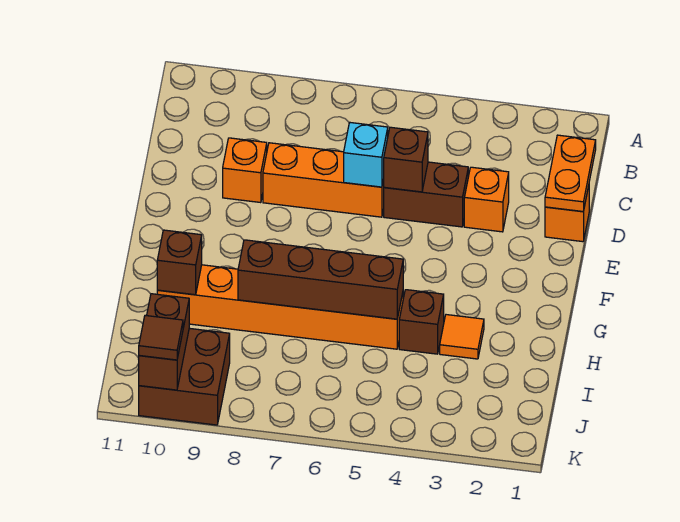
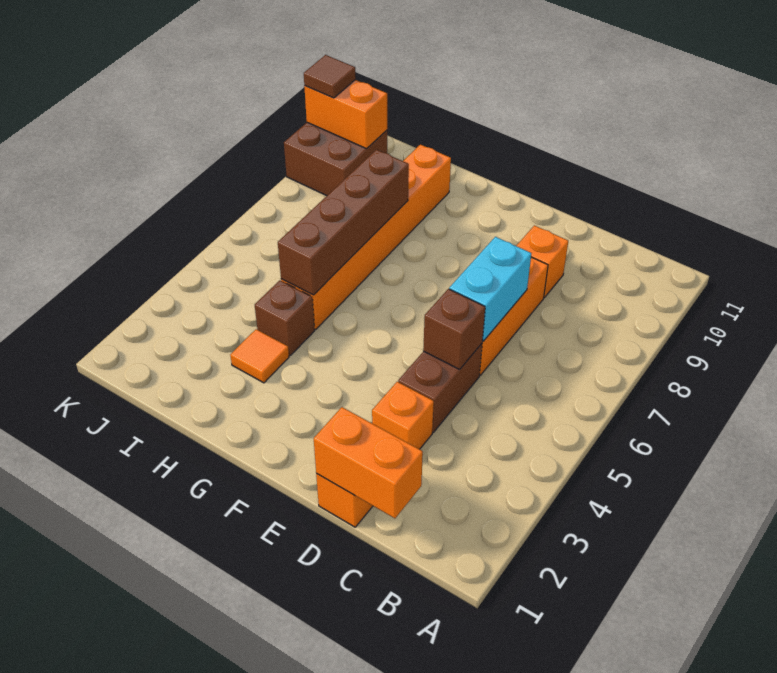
orange plate C1:D1 level 2 -> orange brick C1:D1 level 2
cyan brick D6 level 2 -> cyan brick D6:D7 level 2
brown brick H10 level 2 -> none
brown brick J10:K10 level 2 -> orange brick J10:K10 level 2

